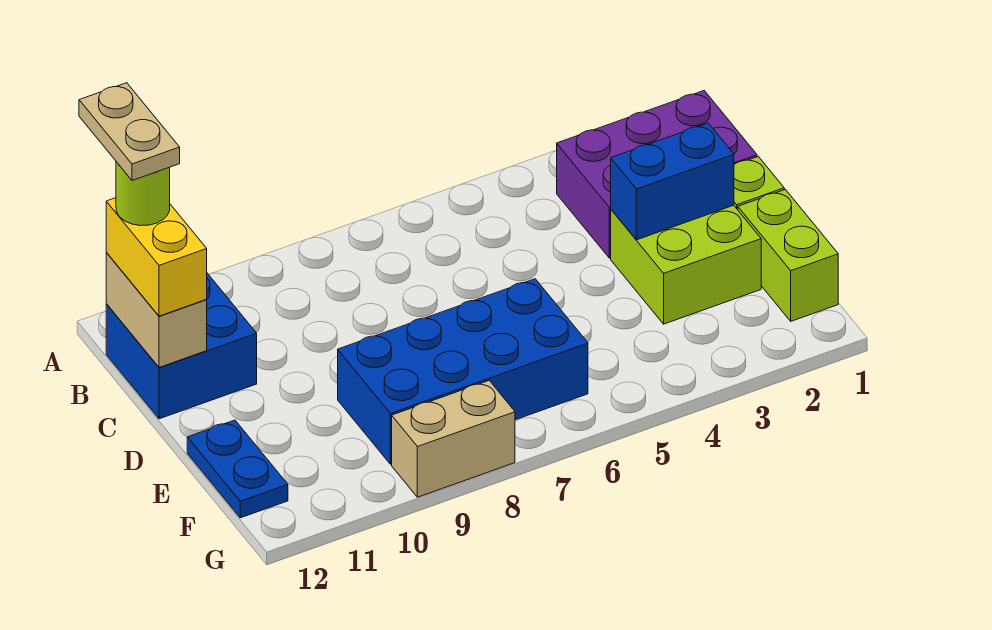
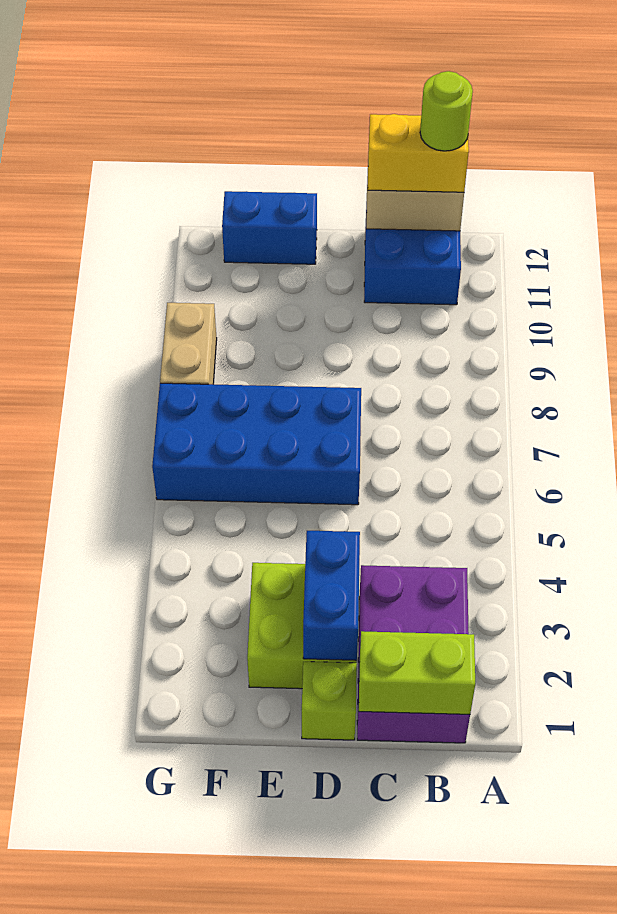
tan plate A12:B12 level 5 -> none
lime brick E1:F1 level 1 -> lime brick B1:C1 level 2
blue brick E6:F9 level 1 -> blue brick D6:G7 level 1
blue plate E12:F12 level 1 -> blue brick E12:F12 level 1

